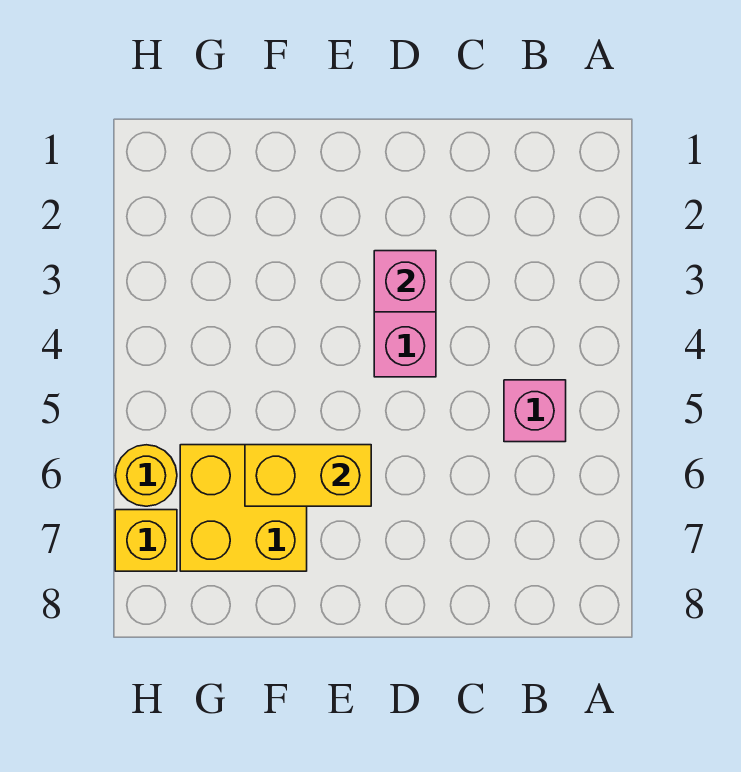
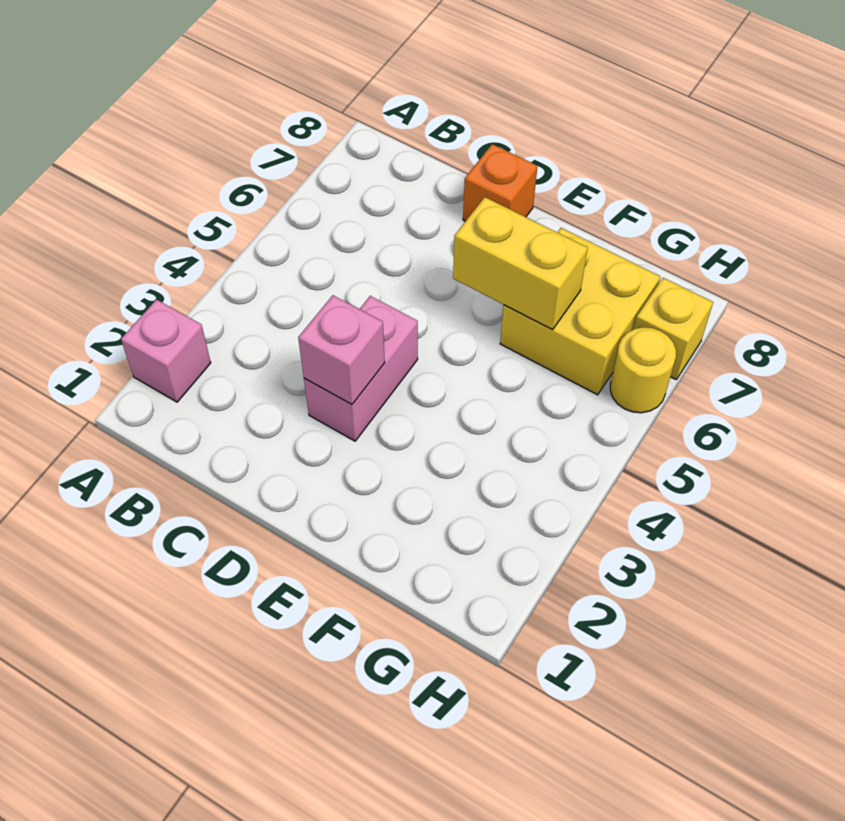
pink brick B5 level 1 -> pink brick A2 level 1
none -> orange brick D8 level 1

